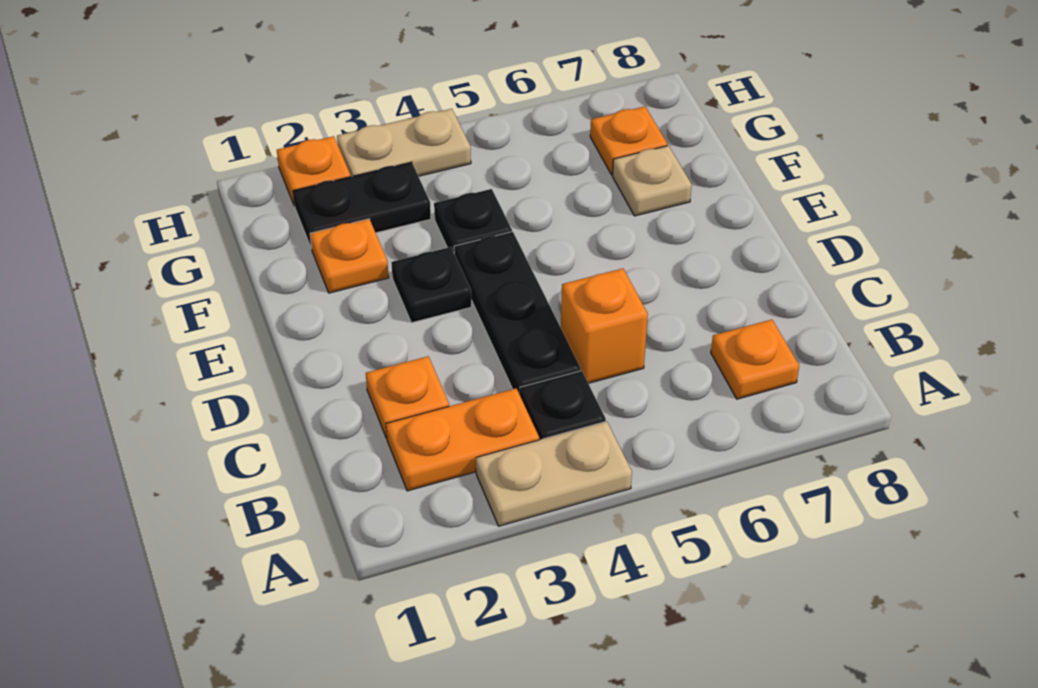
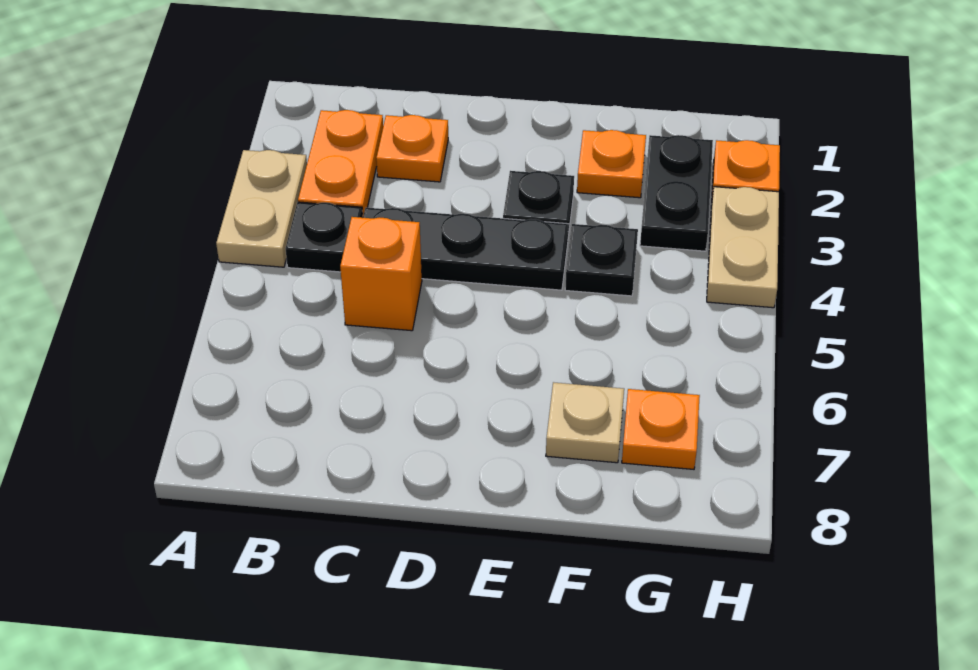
orange plate B7 level 1 -> none

